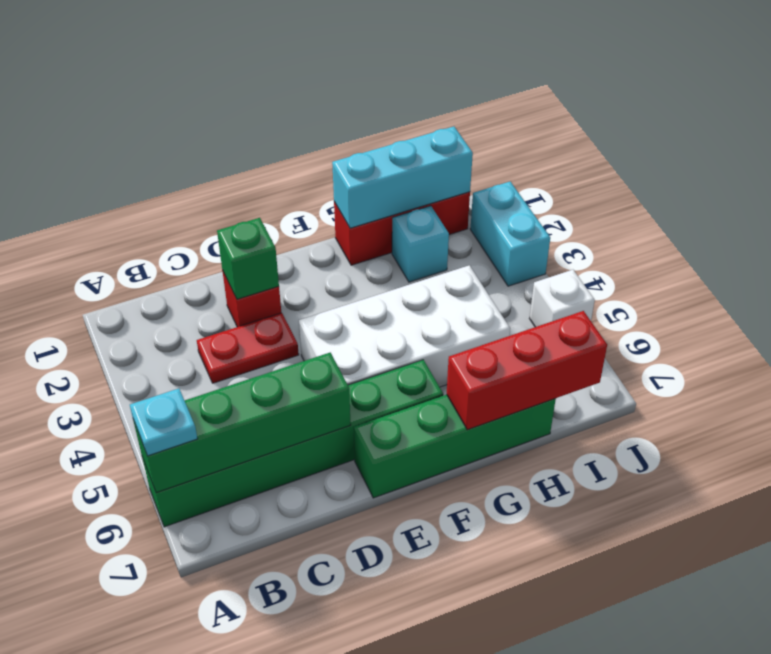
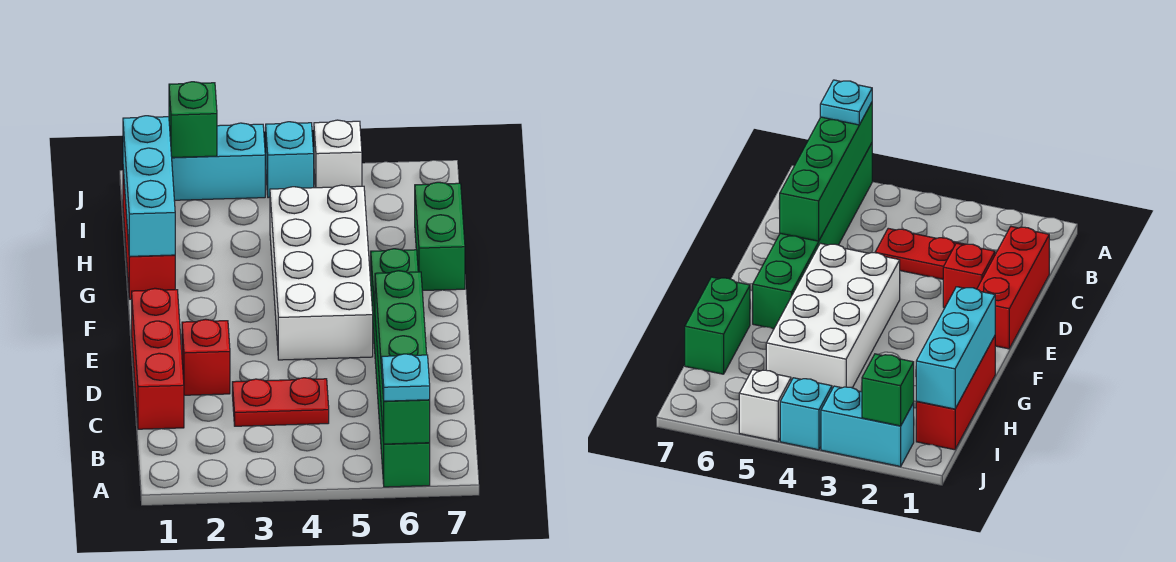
red plate C3:D3 level 1 -> red plate C3:C4 level 1
green brick D2 level 2 -> green brick J2 level 2
green brick E7:H7 level 1 -> green brick G7:H7 level 1
red brick G7:I7 level 2 -> red brick C1:E1 level 1
cyan brick H2 level 1 -> cyan brick J4 level 1

